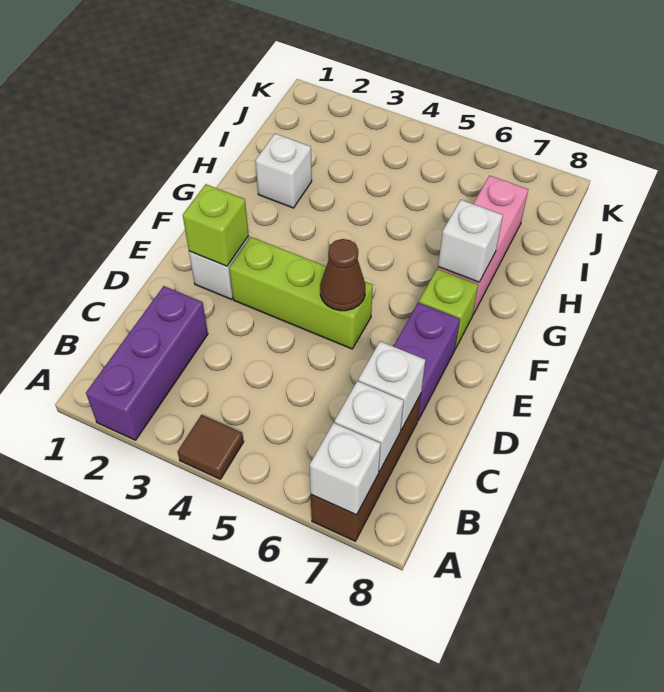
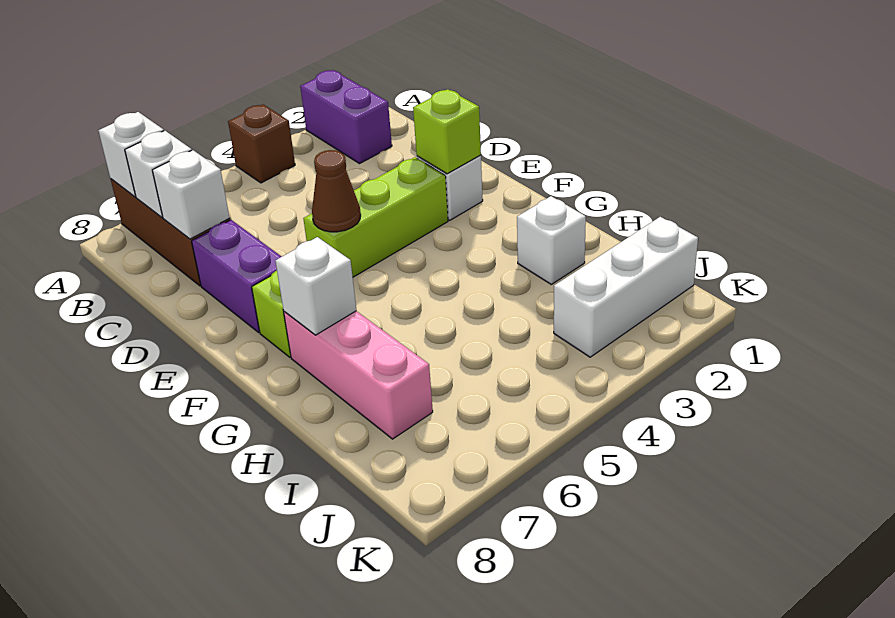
purple brick A2:C2 level 1 -> purple brick A2:B2 level 1
brown tile A4 level 1 -> brown brick A4 level 1
none -> white brick J1:J3 level 1

